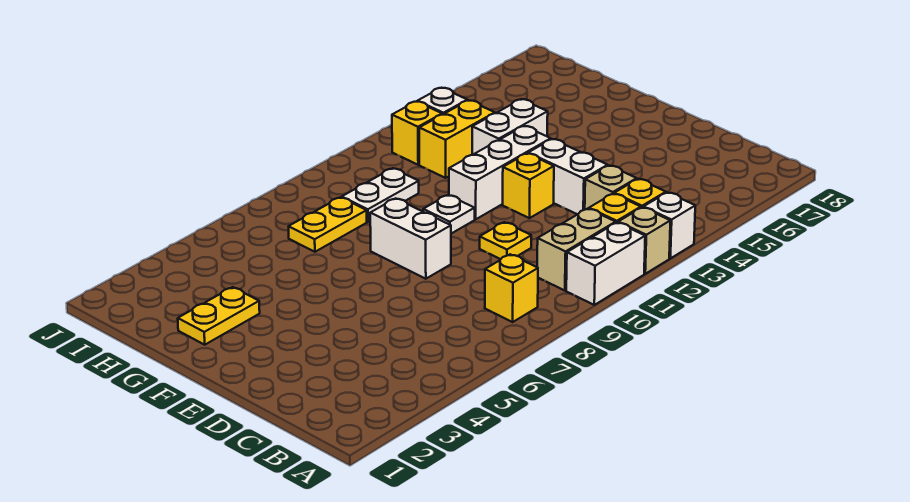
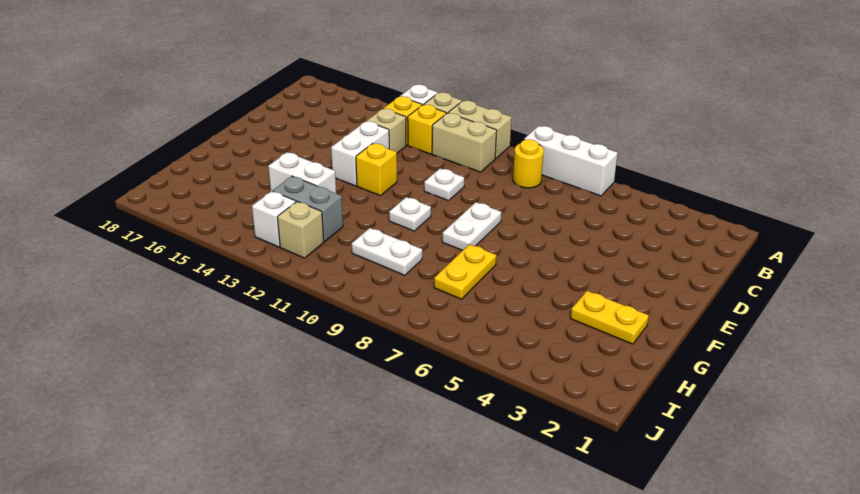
white brick A10:A11 level 1 -> tan brick A10:A11 level 1
yellow brick B8 level 1 -> yellow round brick B8 level 1
yellow plate D10 level 1 -> white plate D10 level 1
white brick E8:F8 level 1 -> white plate E8:F8 level 1
white brick F11:F13 level 1 -> white brick A6:A8 level 1
yellow plate H7:H8 level 1 -> yellow plate G7:H7 level 1
yellow brick H12:H13 level 1 -> grey brick H12:H13 level 1
yellow brick I12 level 1 -> tan brick I12 level 1

